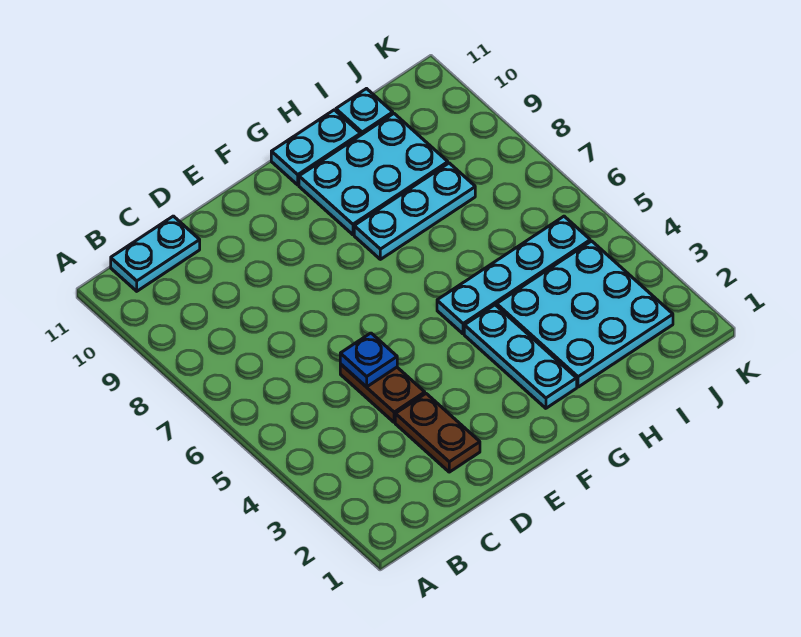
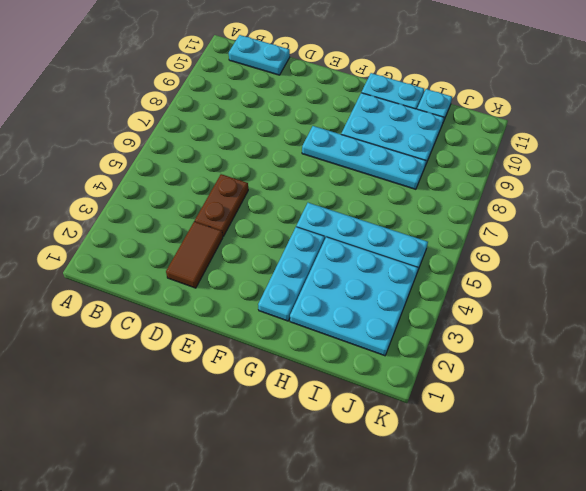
brown plate D2:D3 level 1 -> brown tile D2:D3 level 1
blue plate D5 level 2 -> none
cyan plate G8:I8 level 1 -> cyan plate F8:I8 level 1

